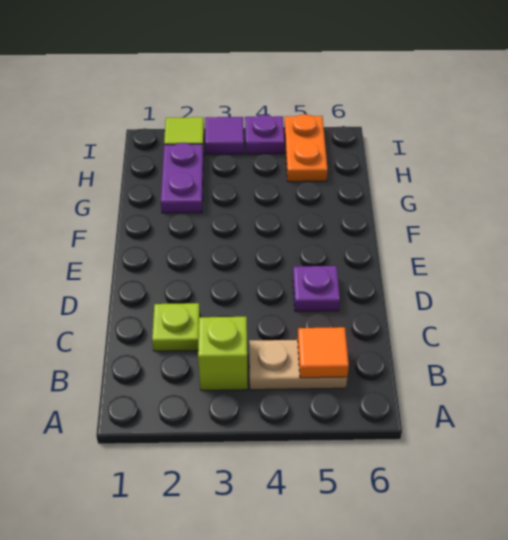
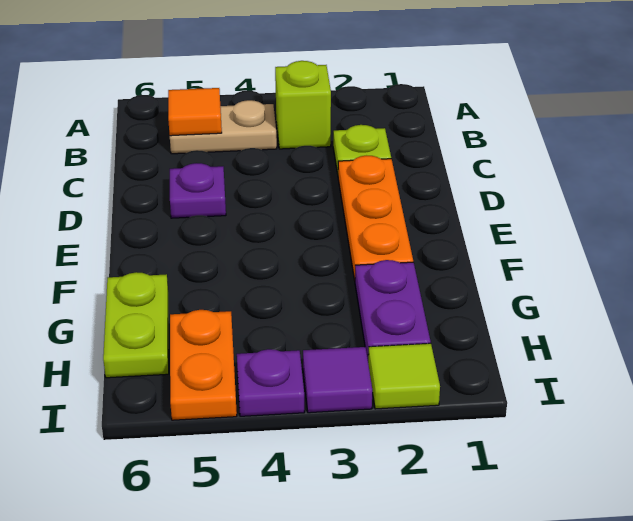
none -> orange plate D2:F2 level 1
none -> lime plate G6:H6 level 1

